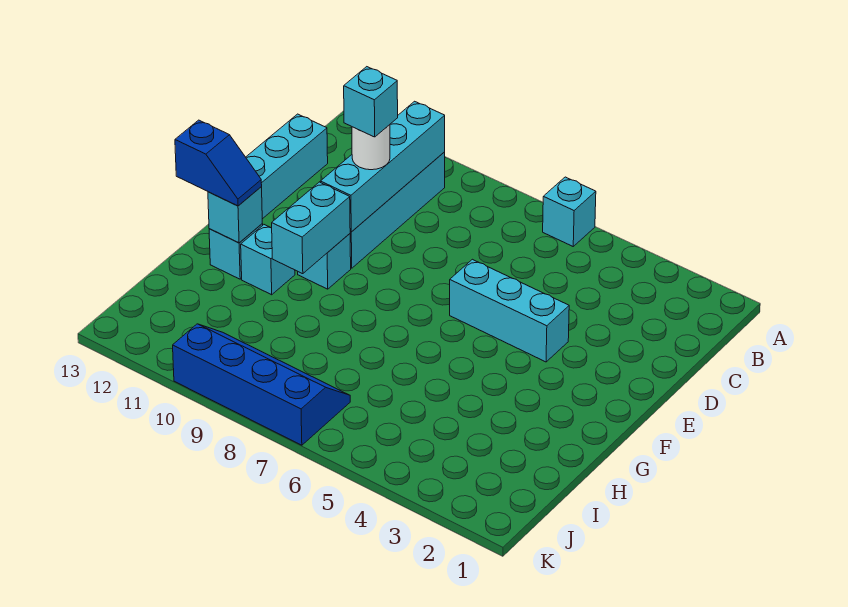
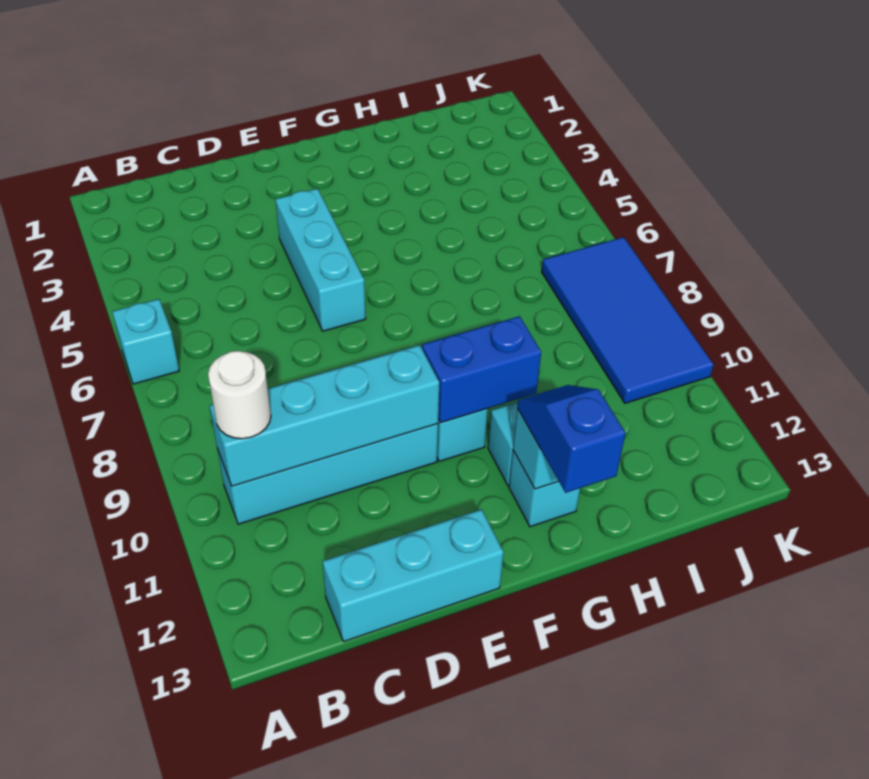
white round brick D10 level 3 -> white round brick B10 level 3
cyan brick D10 level 4 -> none
cyan brick F10:G10 level 2 -> blue brick F10:G10 level 2
blue slope J7:K10 level 1 top K -> blue tile J7:K10 level 1

